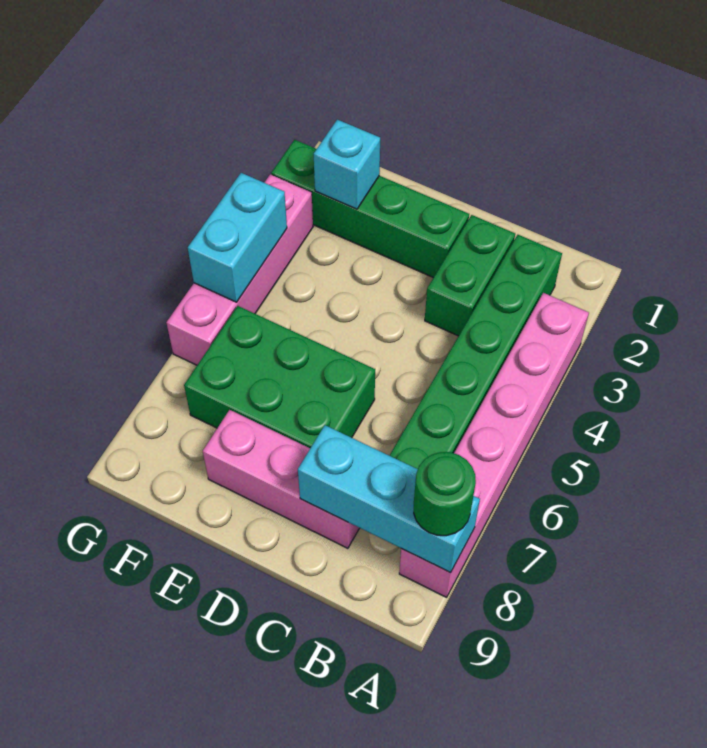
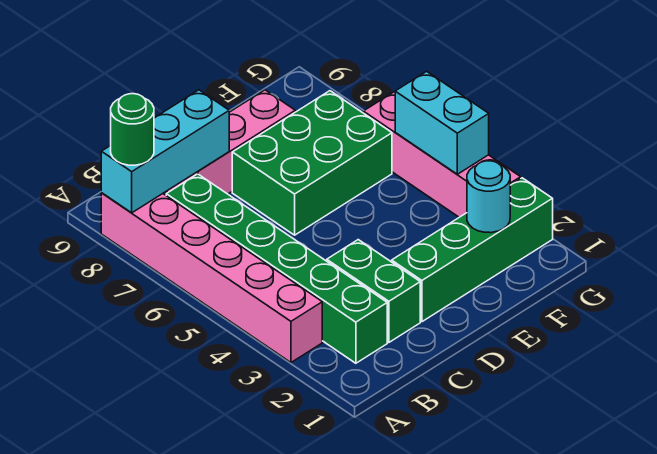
cyan brick F2 level 2 -> cyan round brick F2 level 2

